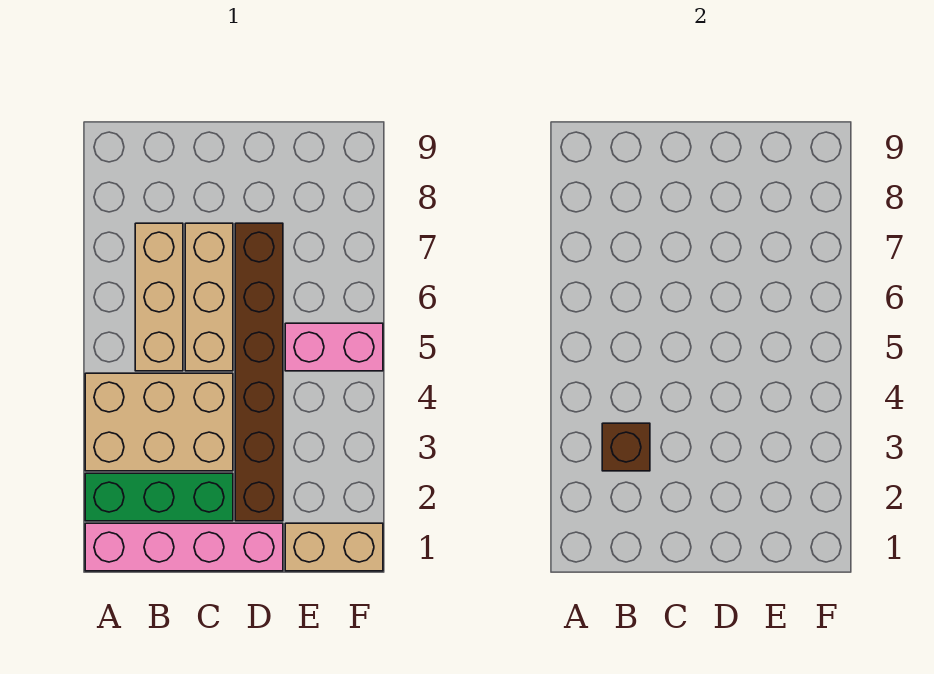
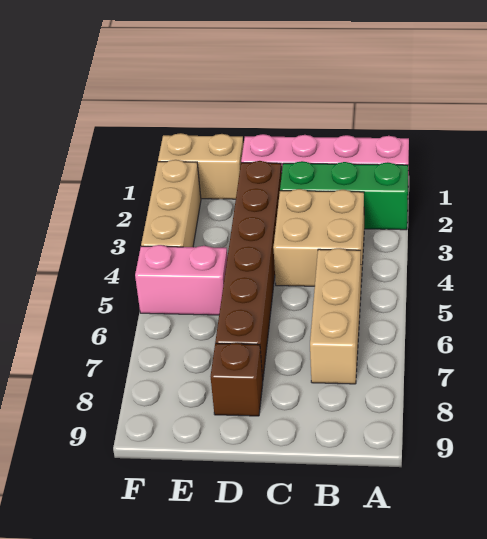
tan brick A3:C4 level 1 -> tan brick B3:C4 level 1
brown brick B3 level 2 -> brown brick D8 level 1
tan brick C5:C7 level 1 -> tan brick F2:F4 level 1

